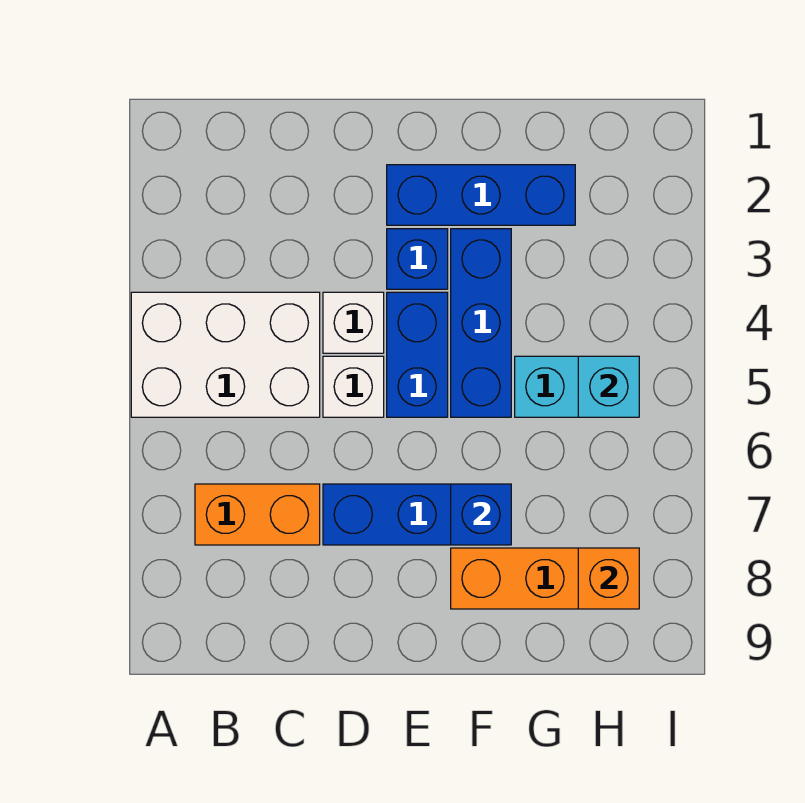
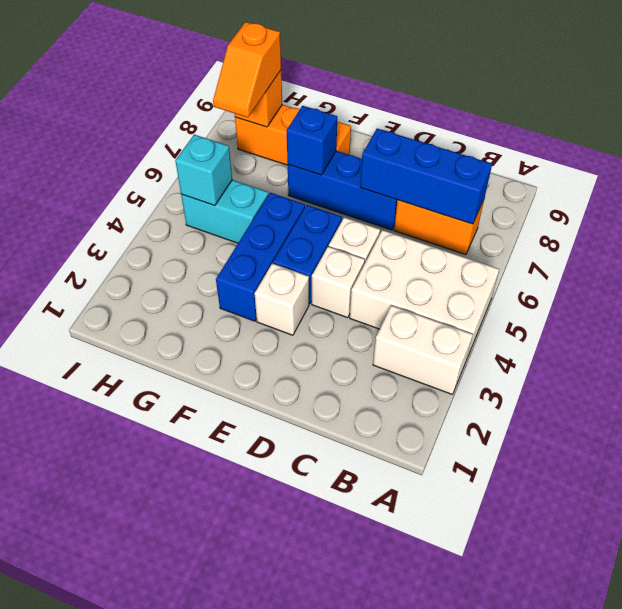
none -> white brick A3:B3 level 1
blue brick E2:G2 level 1 -> blue brick B7:D7 level 2
blue brick E3 level 1 -> white brick E3 level 1
none -> orange slope H7:H8 level 3 top 8

